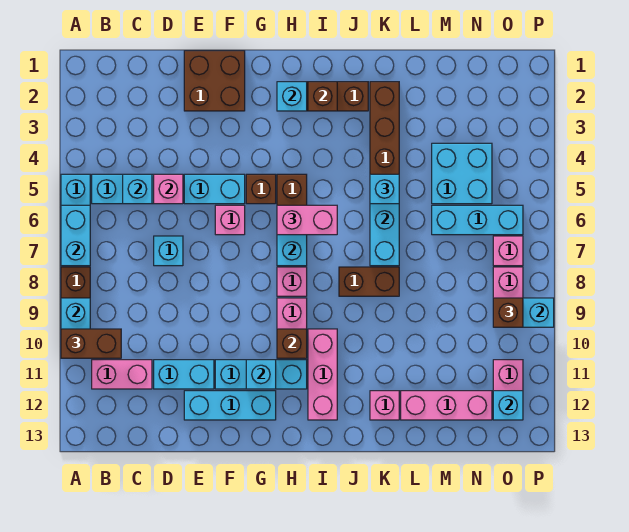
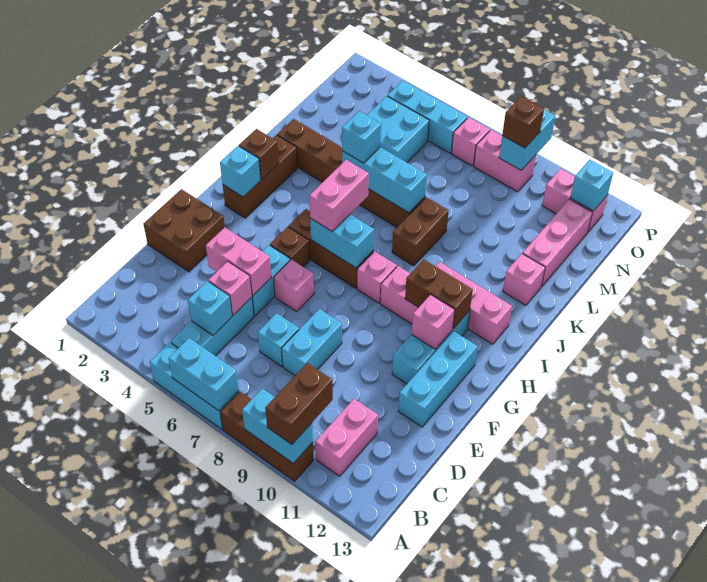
cyan brick D11:E11 level 1 -> cyan brick D8:E8 level 1
none -> pink brick E4:E5 level 2
cyan brick G11 level 2 -> pink brick G11 level 2
brown brick H10 level 2 -> brown brick H10:H11 level 2
cyan brick M6:O6 level 1 -> cyan brick O4:O6 level 1

